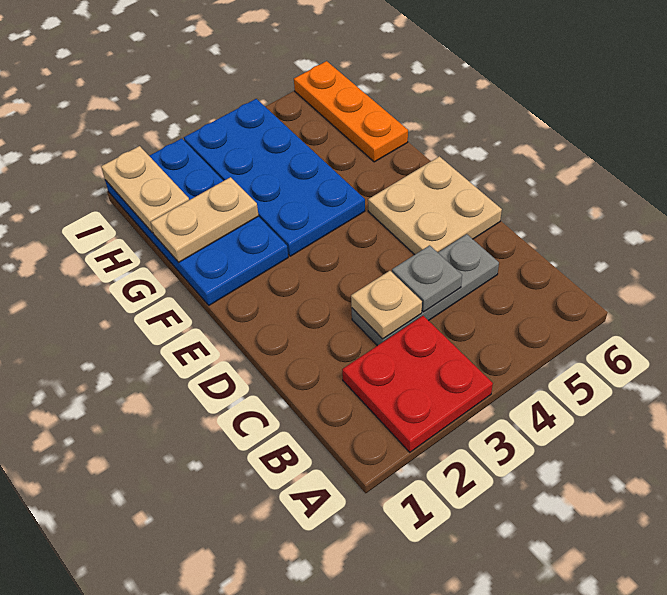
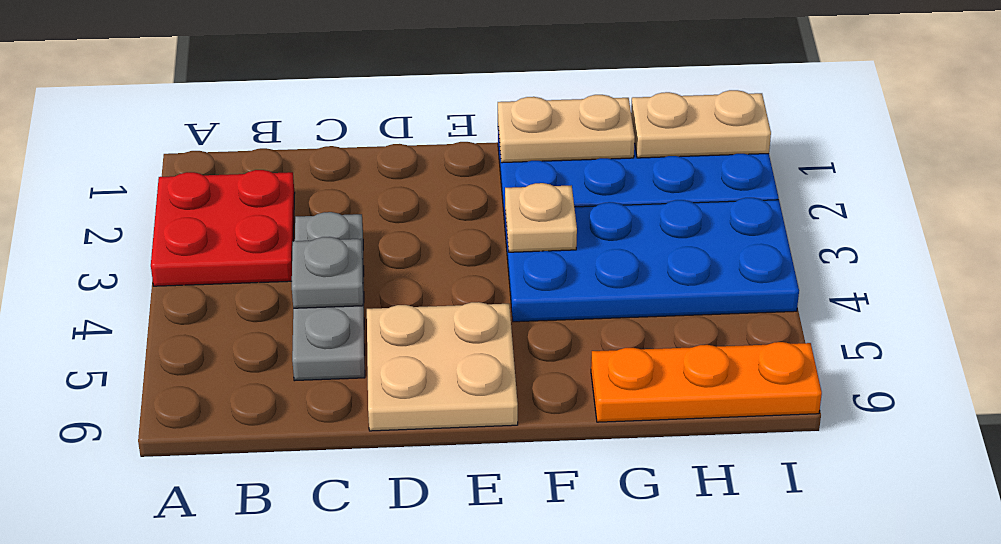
tan plate C3 level 2 -> tan plate F3 level 2
tan plate G1:G2 level 2 -> tan plate F1:G1 level 2

